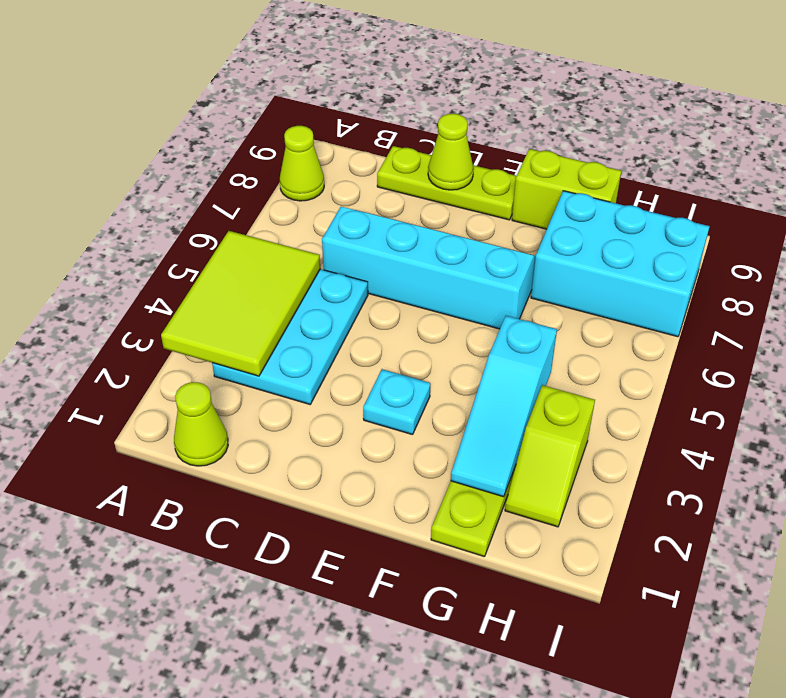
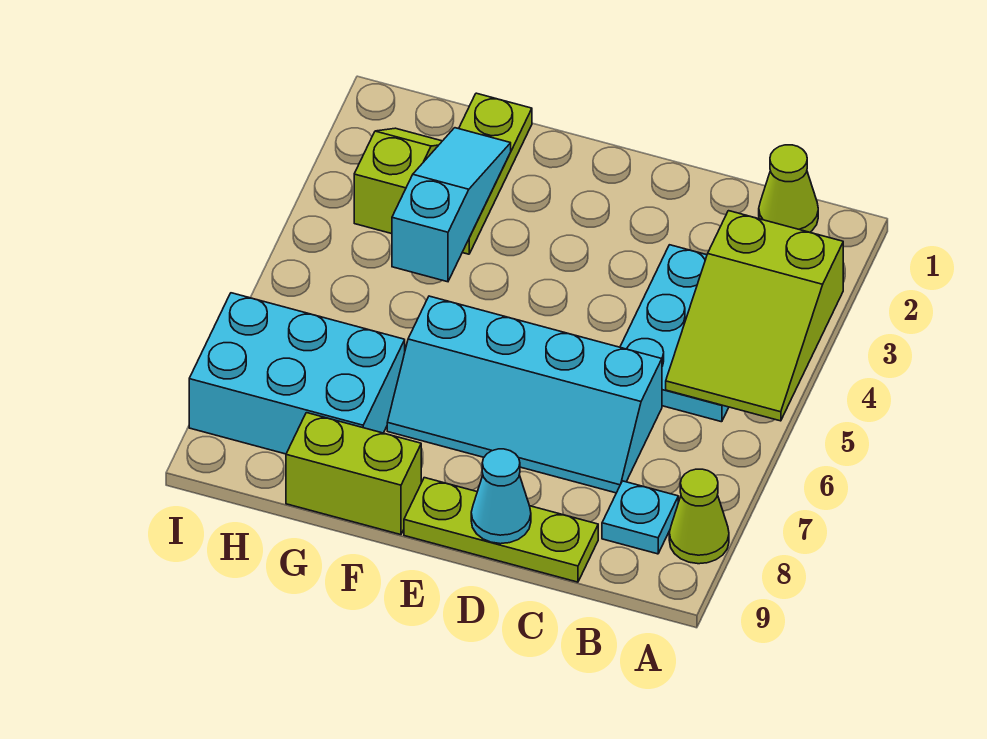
lime tile A3:B5 level 2 -> lime slope A3:B5 level 2 top 3
lime cone D9 level 2 -> cyan cone D9 level 2
cyan plate E3 level 1 -> cyan plate B8 level 1

